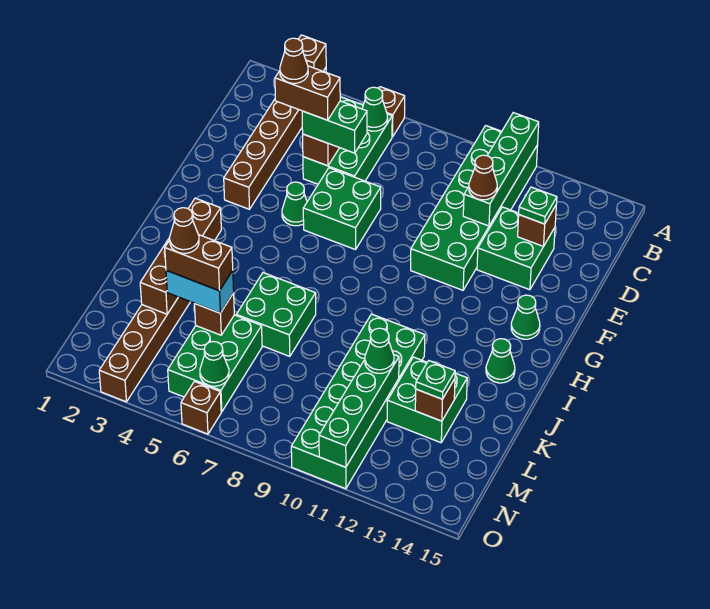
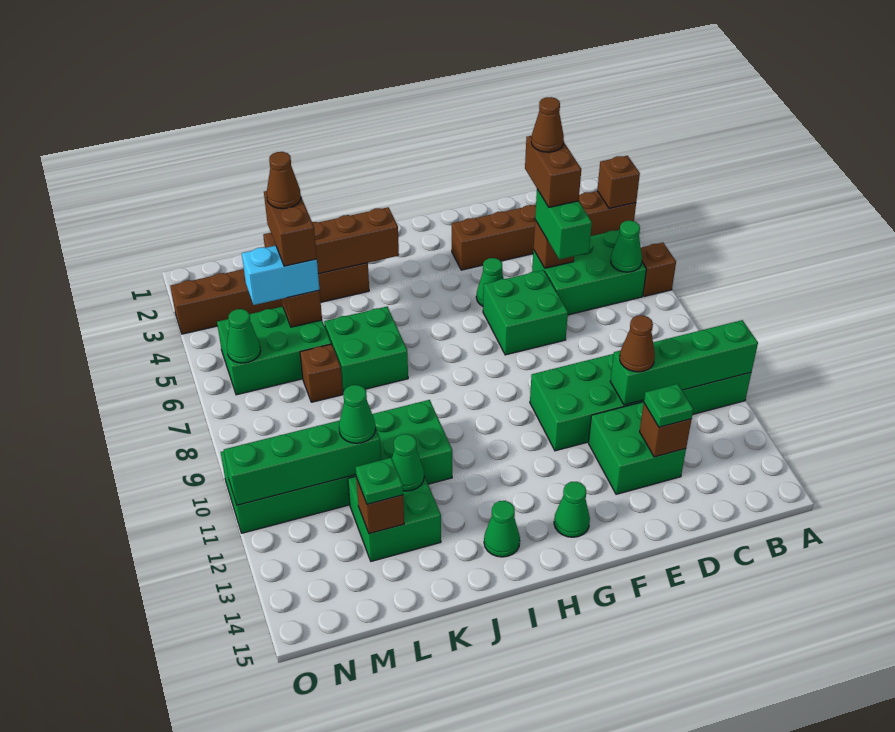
none -> green cone K12 level 2
cyan brick L4:L5 level 3 -> cyan brick L5:M5 level 3
brown brick O6 level 1 -> brown brick L7 level 1

